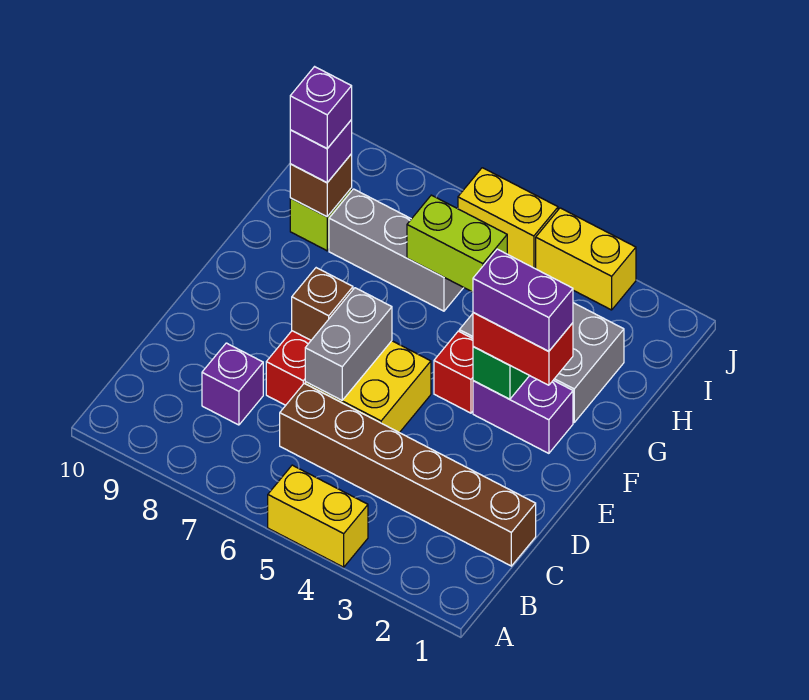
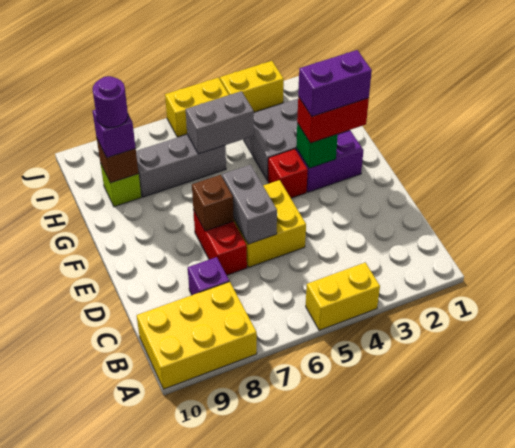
none -> yellow brick A8:B10 level 1
brown brick C1:C6 level 1 -> none
lime brick H5:H6 level 2 -> grey brick H5:H6 level 2
purple brick H9 level 4 -> purple round brick H9 level 4

